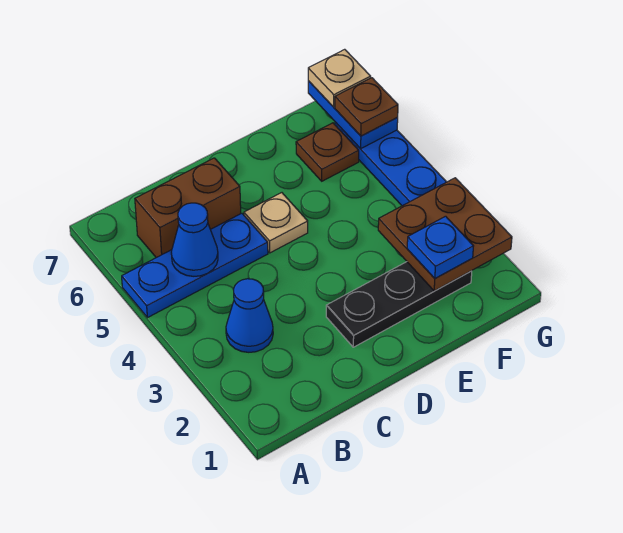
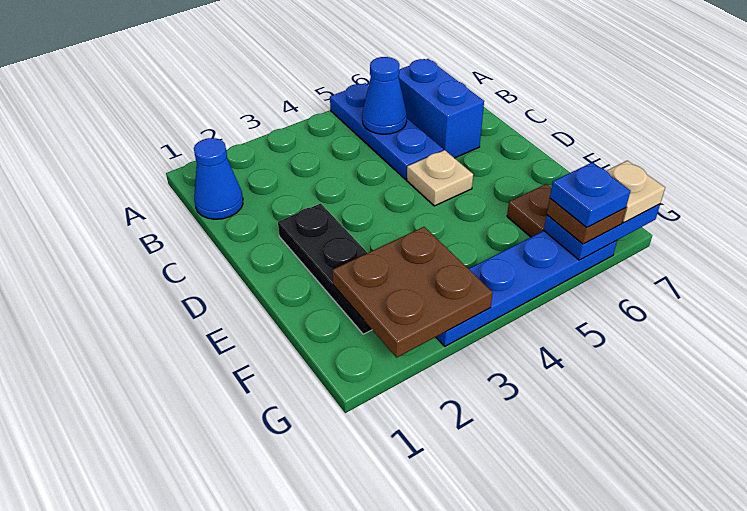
blue cone B3 level 1 -> blue cone B1 level 1
brown brick B6:C6 level 1 -> blue brick B6:C6 level 1
blue plate F2 level 3 -> blue plate G6 level 4

